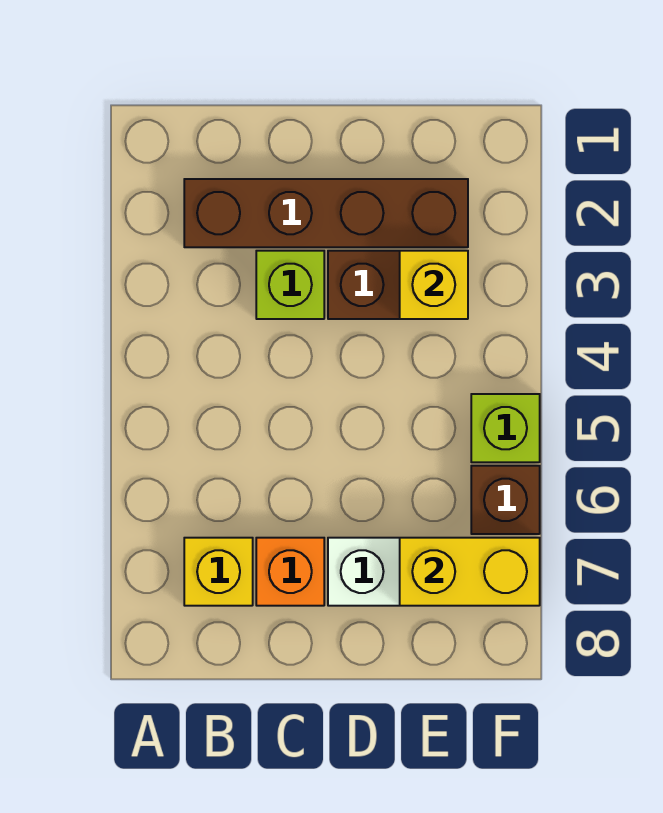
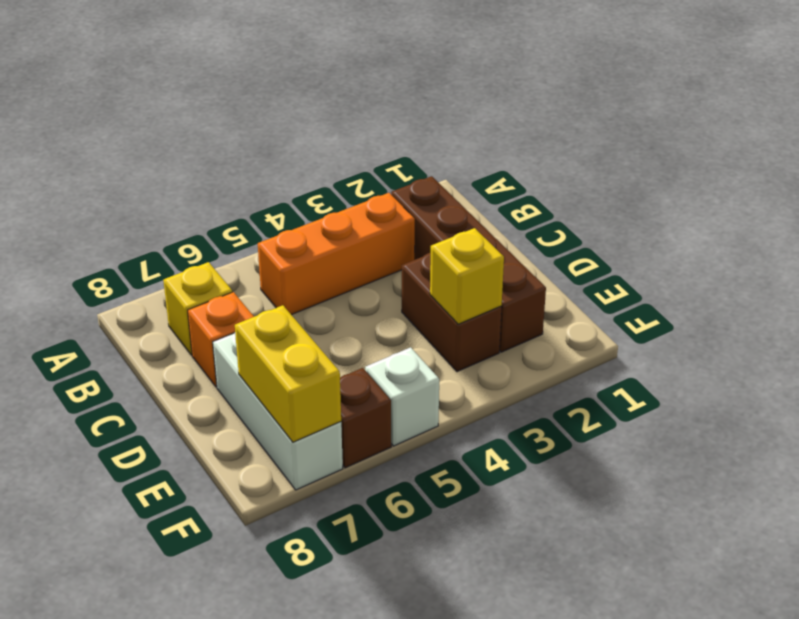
none -> orange brick B3:B5 level 1
lime brick C3 level 1 -> none
lime brick F5 level 1 -> white brick F5 level 1

